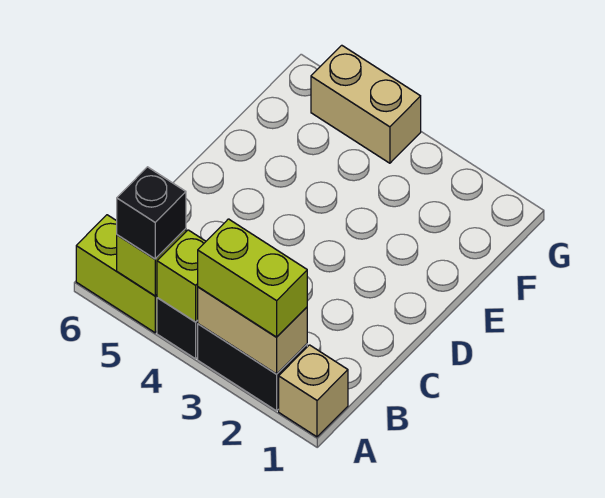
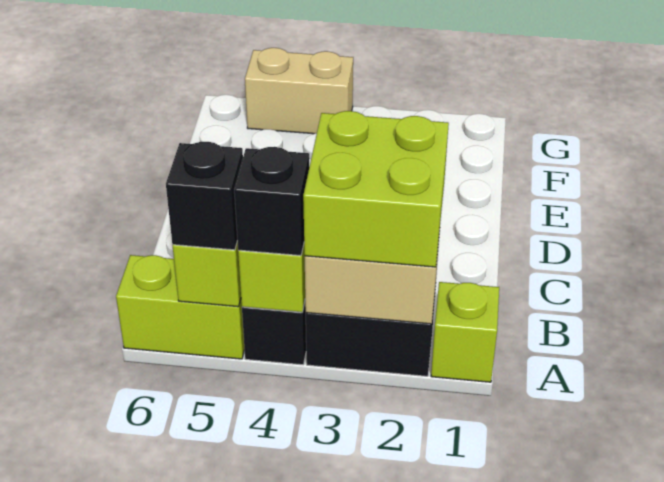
tan brick A1 level 1 -> lime brick A1 level 1
lime brick A2:A3 level 3 -> lime brick A2:B3 level 3
none -> black brick A4 level 3

